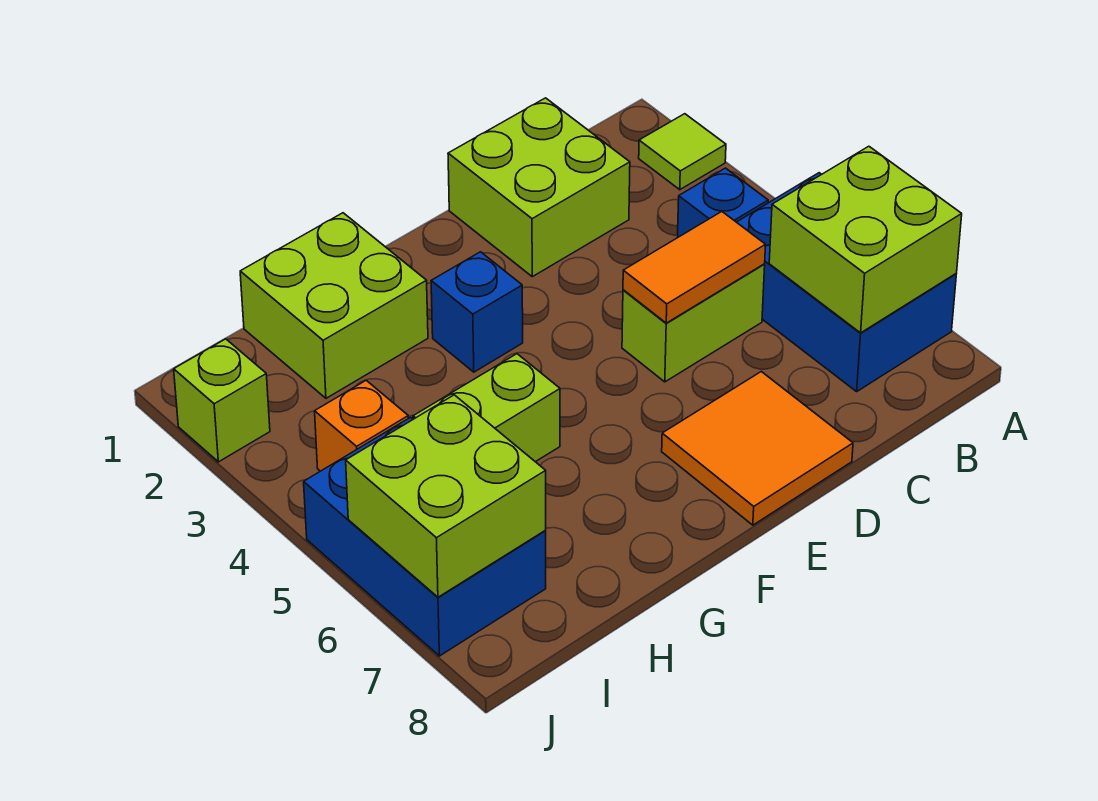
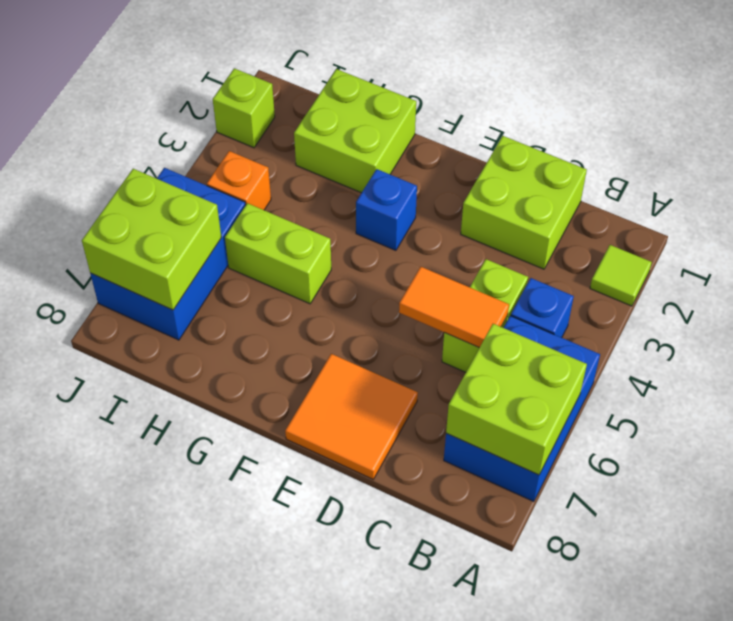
lime brick C5:D5 level 1 -> lime brick C4:C5 level 1

